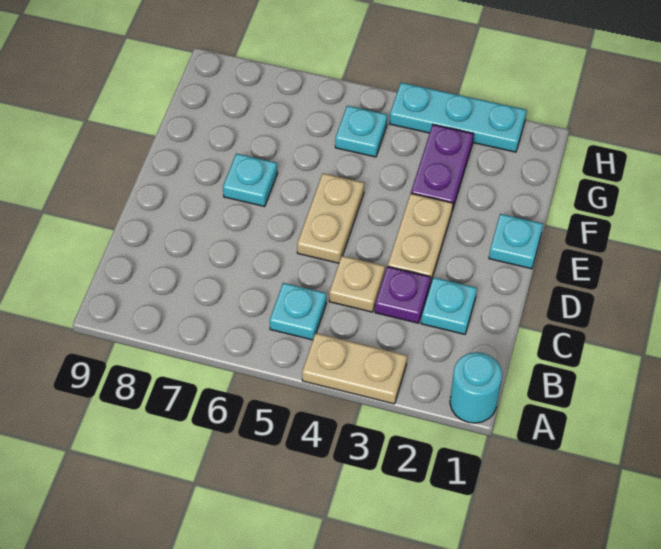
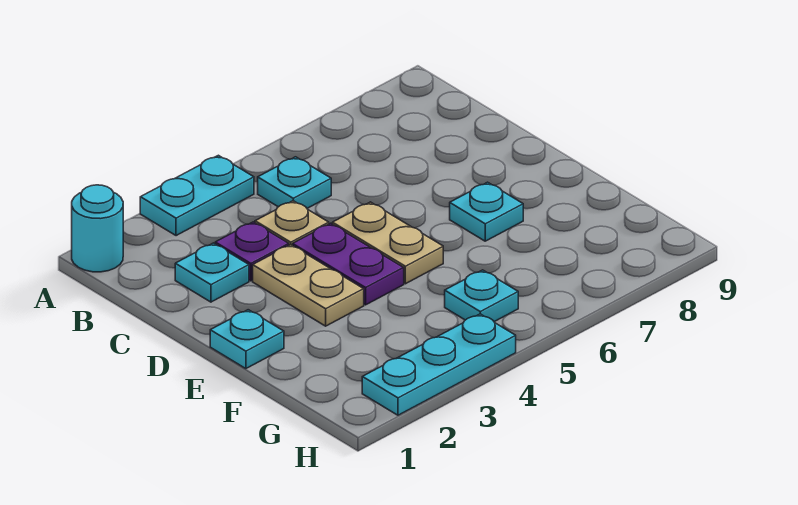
tan plate A3:A4 level 1 -> cyan plate A3:A4 level 1
purple plate F3:G3 level 1 -> purple plate D4:E4 level 1

